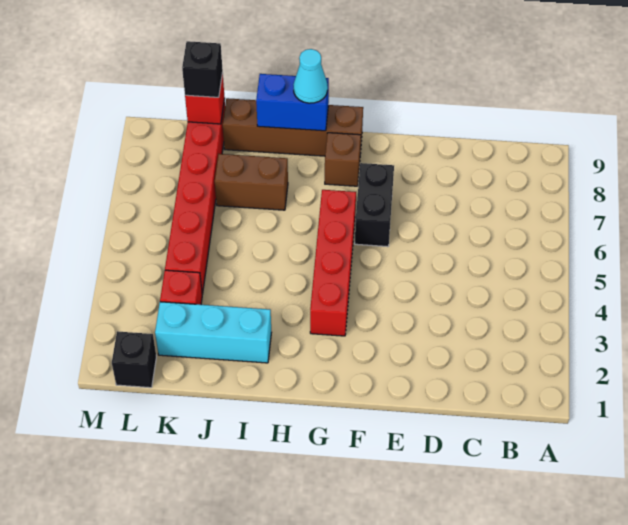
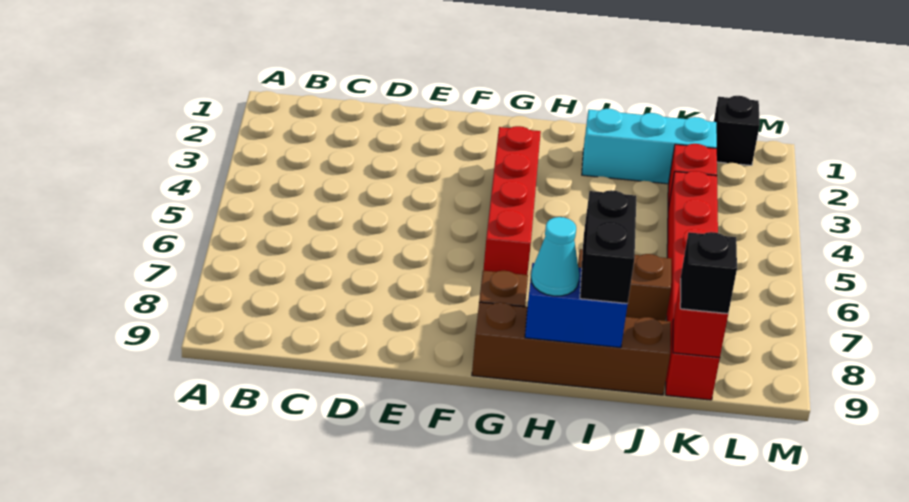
black brick F6:F7 level 1 -> black brick I8:I9 level 3

